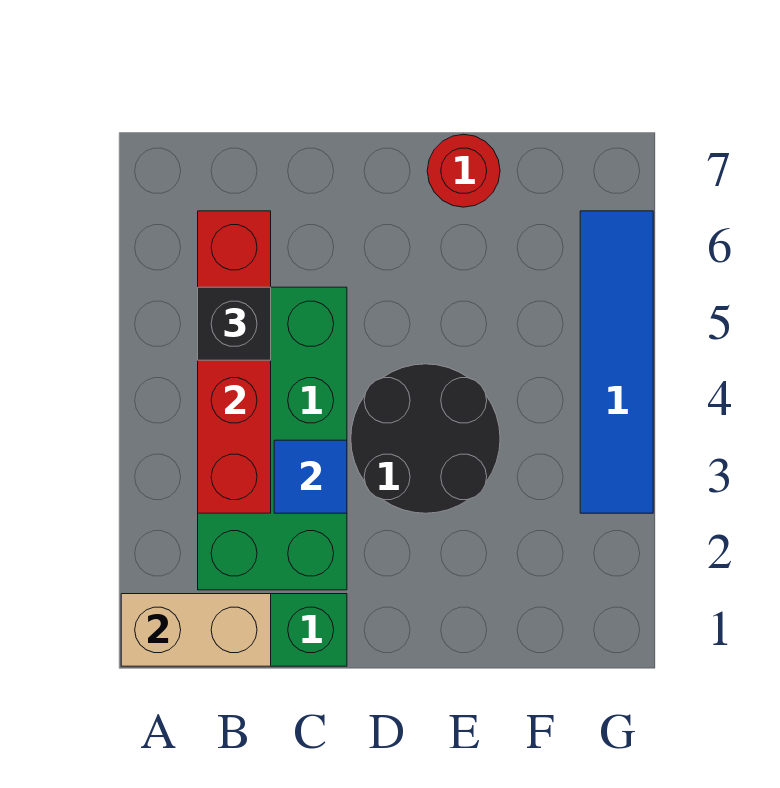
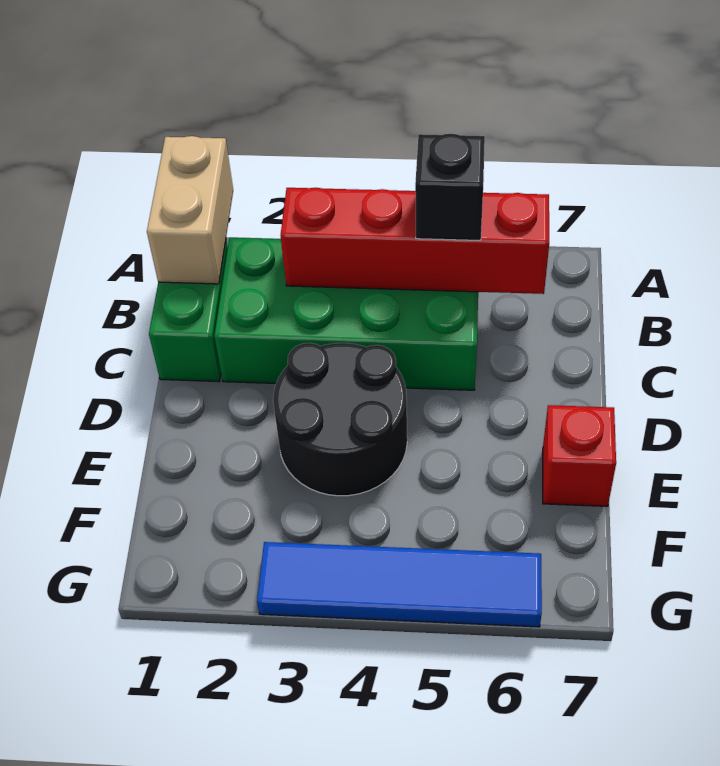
blue tile C3 level 2 -> none
red round brick E7 level 1 -> red brick E7 level 1

